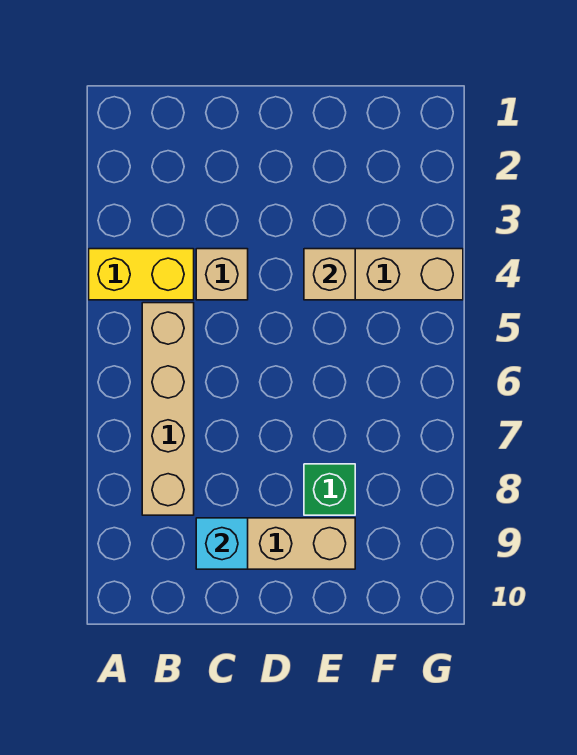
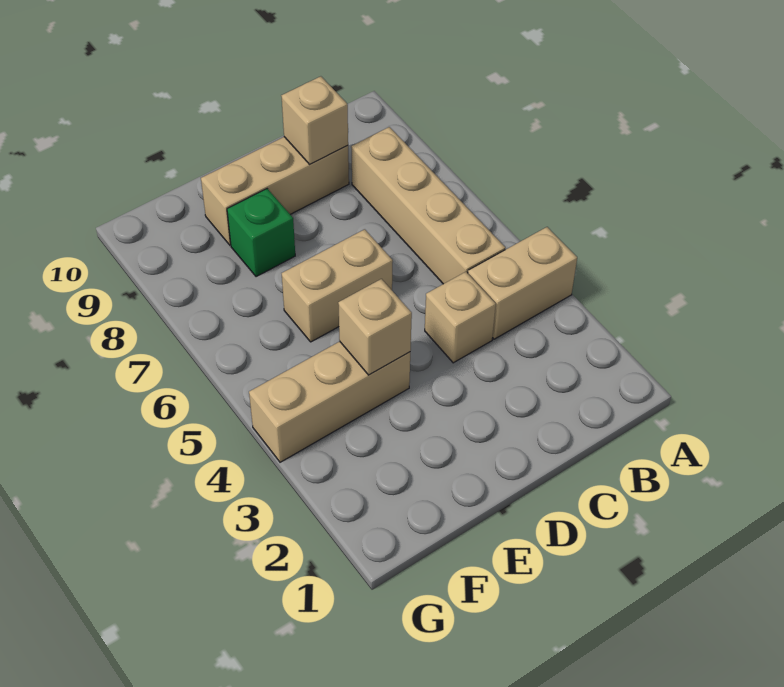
yellow brick A4:B4 level 1 -> tan brick A4:B4 level 1
cyan brick C9 level 2 -> tan brick C9 level 2
none -> tan brick D6:E6 level 1

